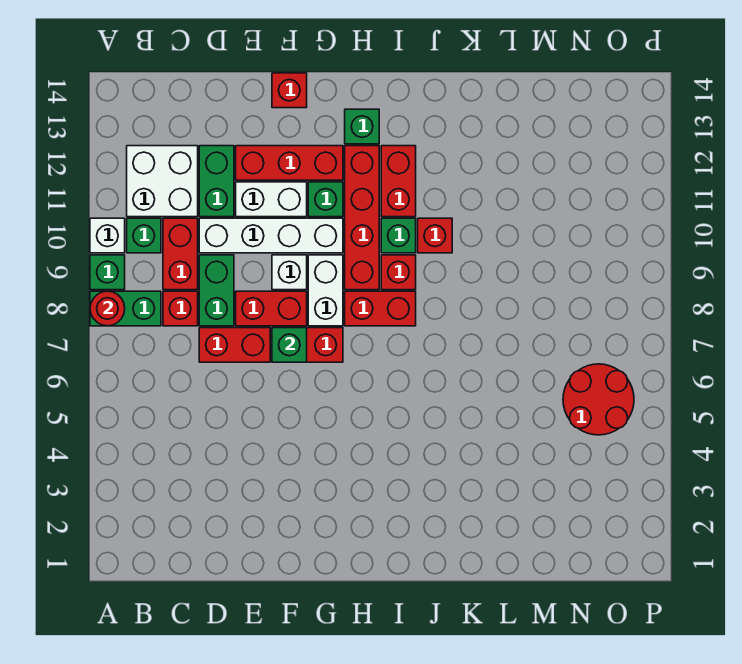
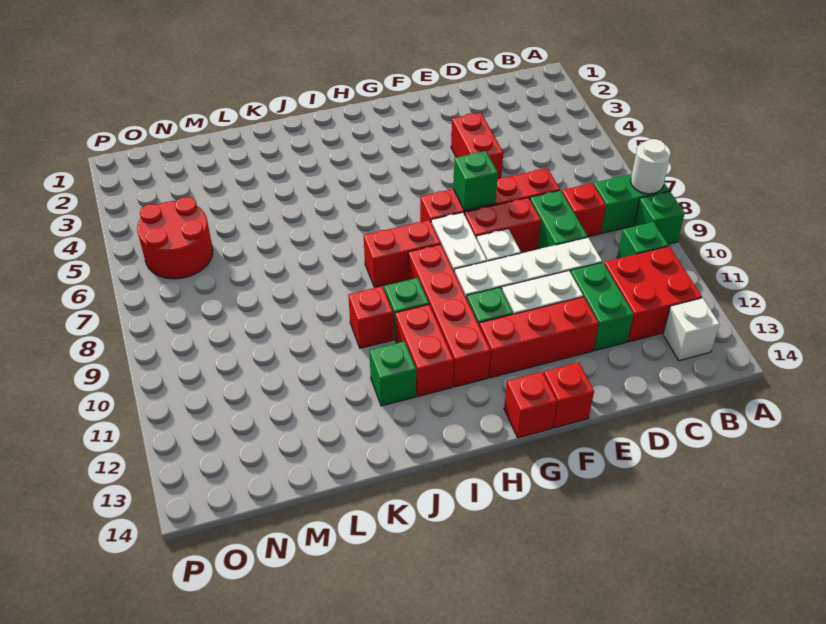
red round brick A8 level 2 -> white round brick A8 level 2
white brick A10 level 1 -> white brick B13 level 1
white brick B11:C12 level 1 -> red brick B11:C12 level 1
red brick C9:C10 level 1 -> red brick E4:E5 level 1
green brick H13 level 1 -> green brick J12 level 1
red brick I9 level 1 -> red brick G14 level 1

